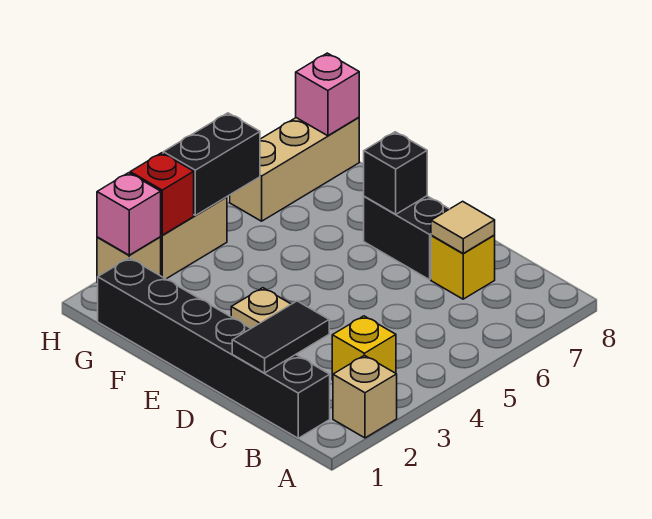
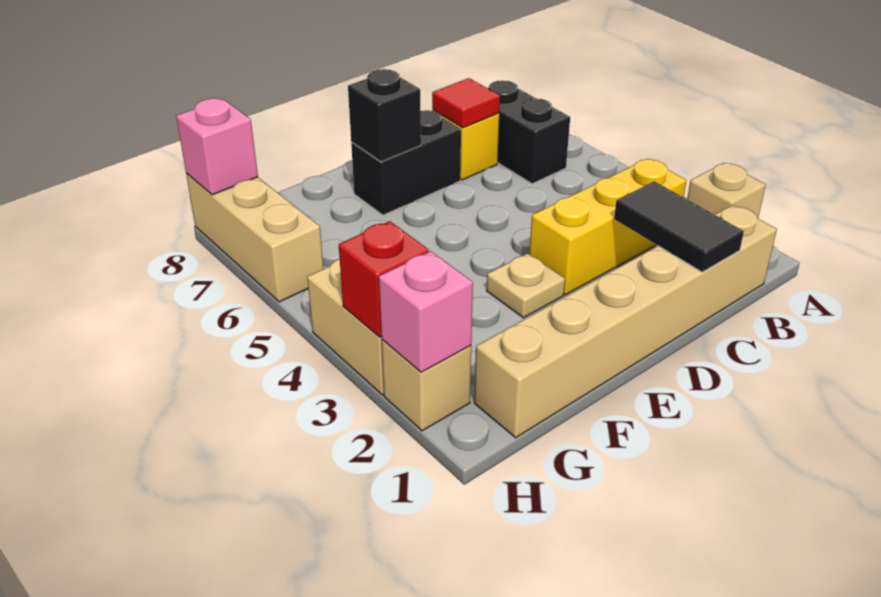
black brick B1:G1 level 1 -> tan brick B1:G1 level 1
yellow brick B3 level 1 -> yellow brick B3:D3 level 1
tan tile C7 level 2 -> red tile C7 level 2
black brick H4:H5 level 2 -> black brick B6:B7 level 1

